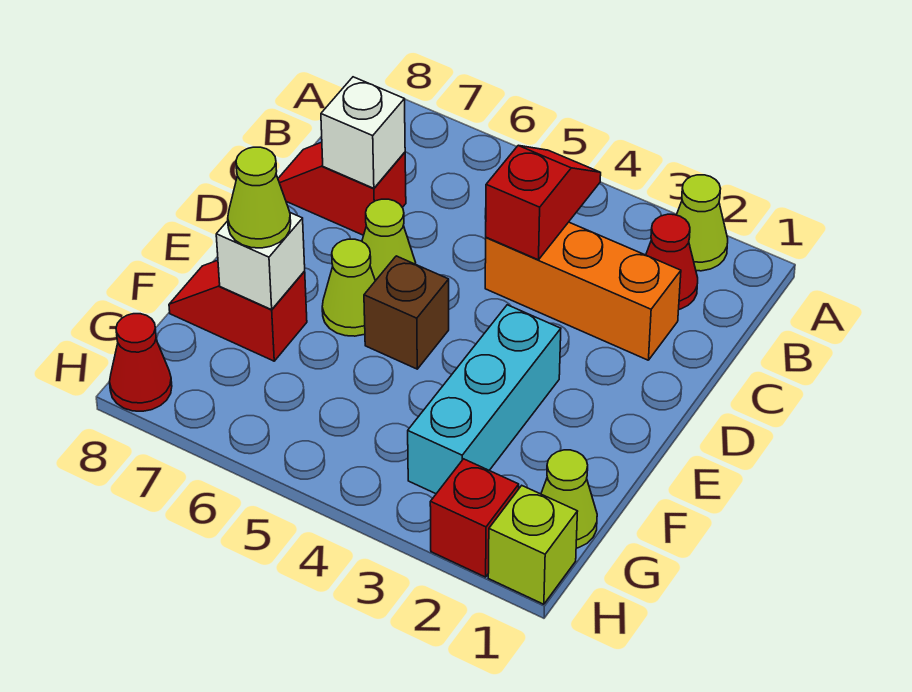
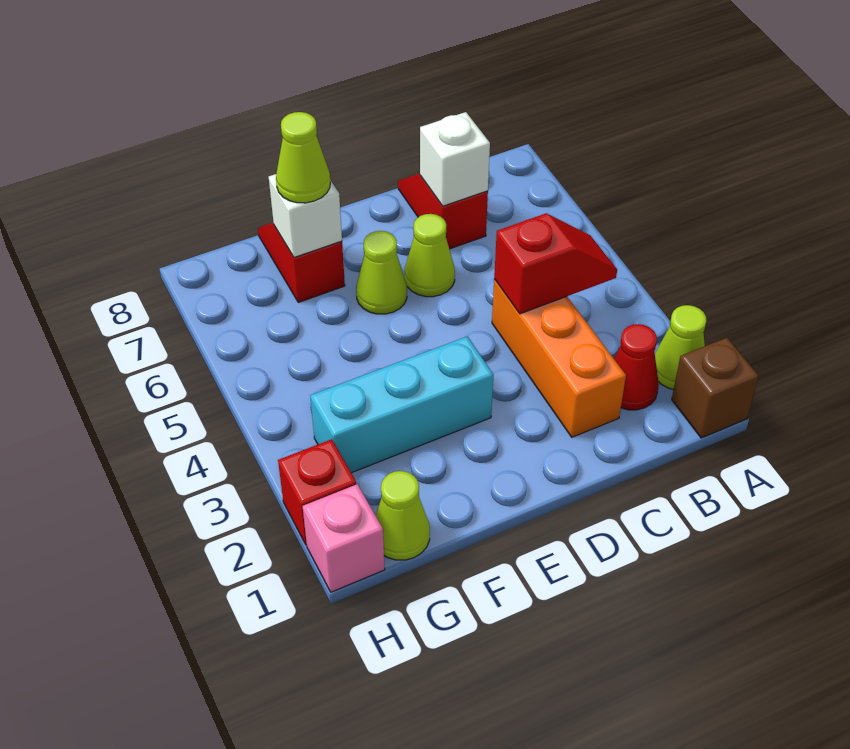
brown brick E5 level 1 -> brown brick A1 level 1
lime brick H1 level 1 -> pink brick H1 level 1
red cone H8 level 1 -> none

